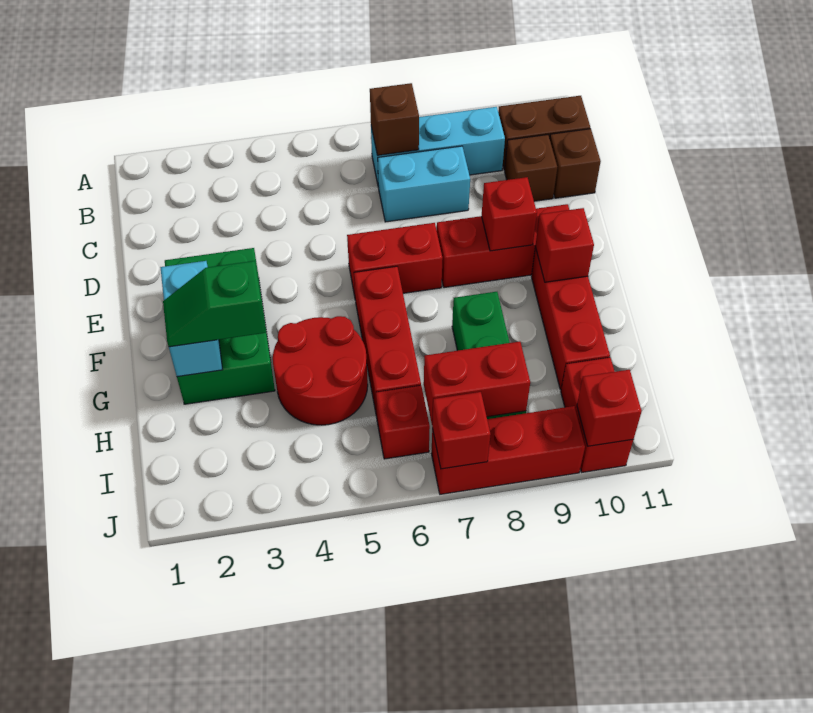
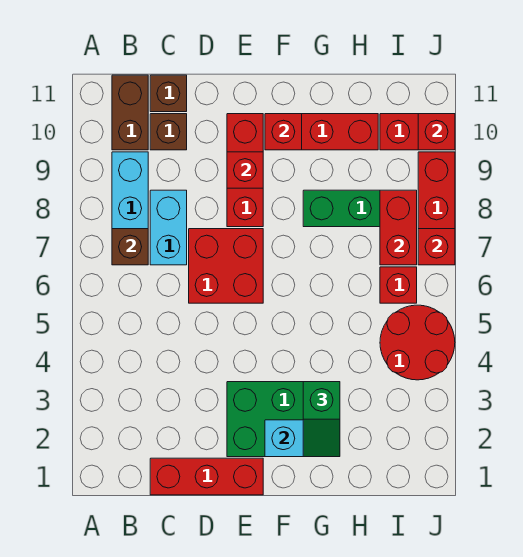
red brick E6:E7 level 1 -> red brick D6:E7 level 1
red brick F6:H6 level 1 -> red brick C1:E1 level 1
red round brick G4:H5 level 1 -> red round brick I4:J5 level 1

